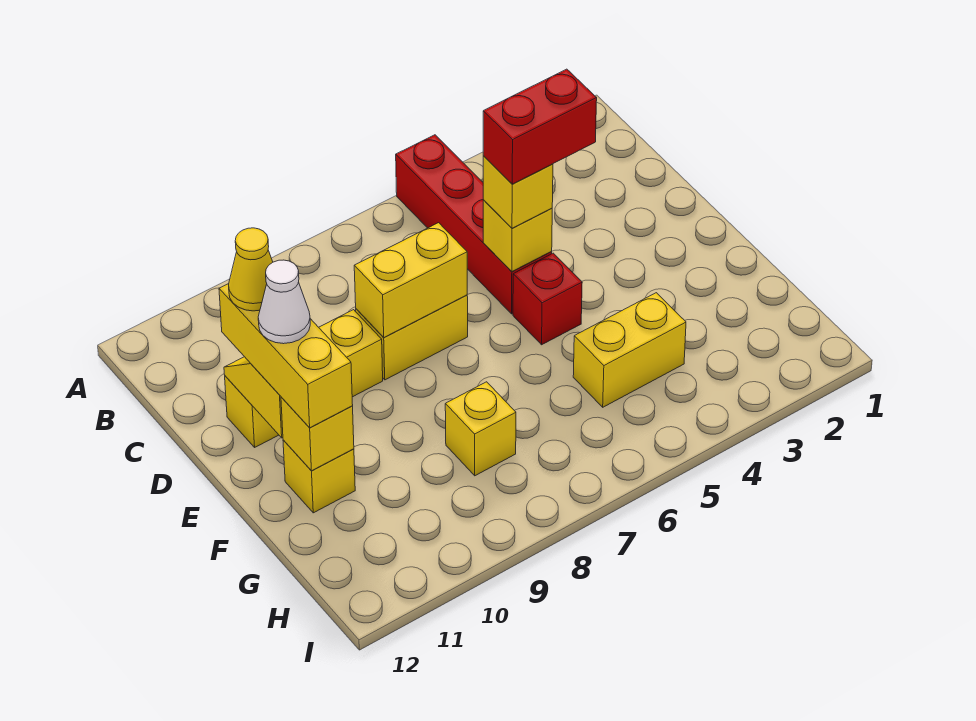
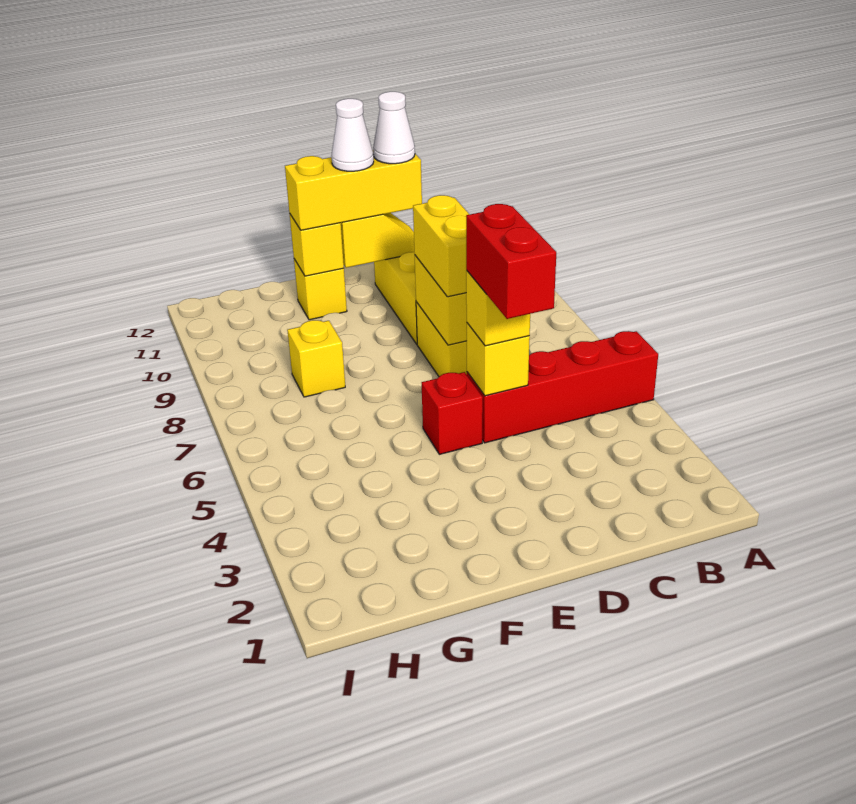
yellow cone D11 level 4 -> white cone D11 level 4
yellow brick G4:G5 level 1 -> yellow brick D7:D8 level 3

